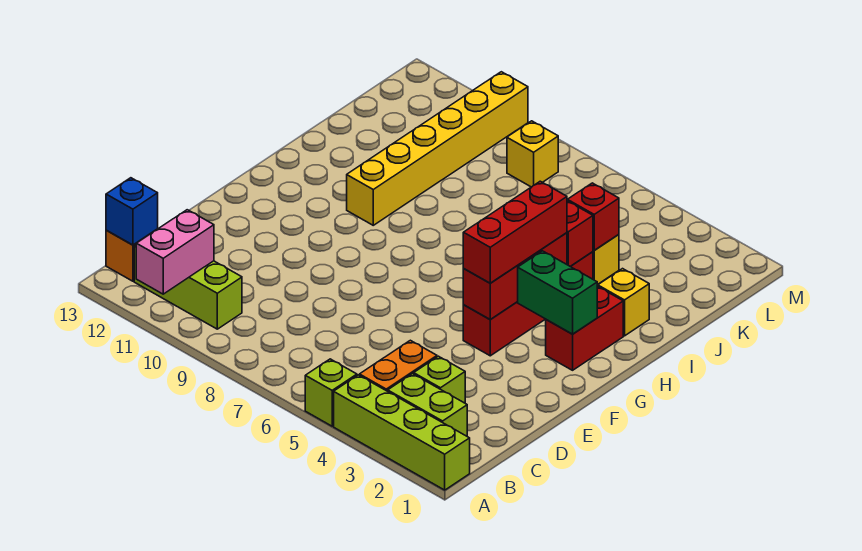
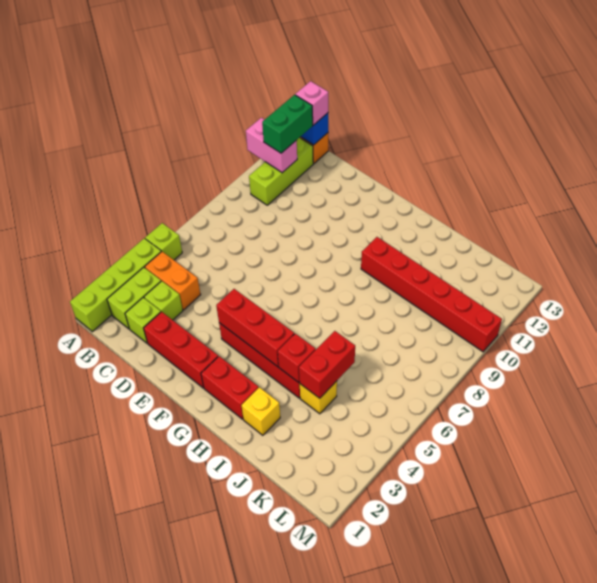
none -> pink brick B13 level 3
none -> lime brick C2 level 1
red brick F4:H4 level 3 -> red brick D2:F2 level 1
green brick G2:G3 level 2 -> green brick B11:B12 level 3
yellow brick H10:M10 level 1 -> red brick H10:M10 level 1
red brick J4 level 2 -> red brick J4:J5 level 2
yellow brick L8 level 1 -> none

